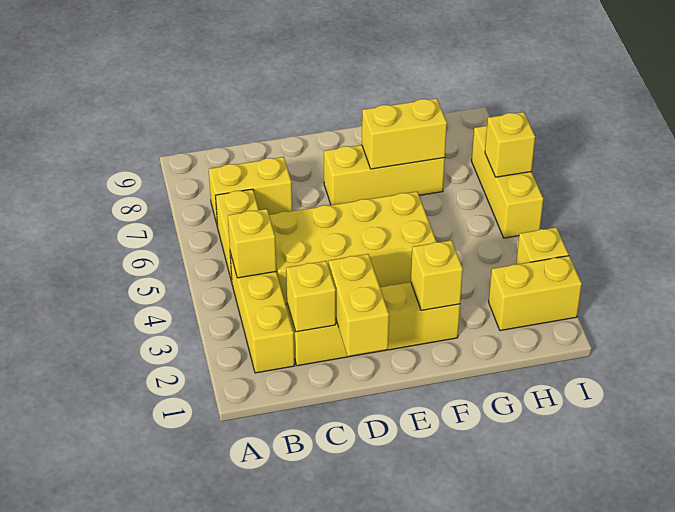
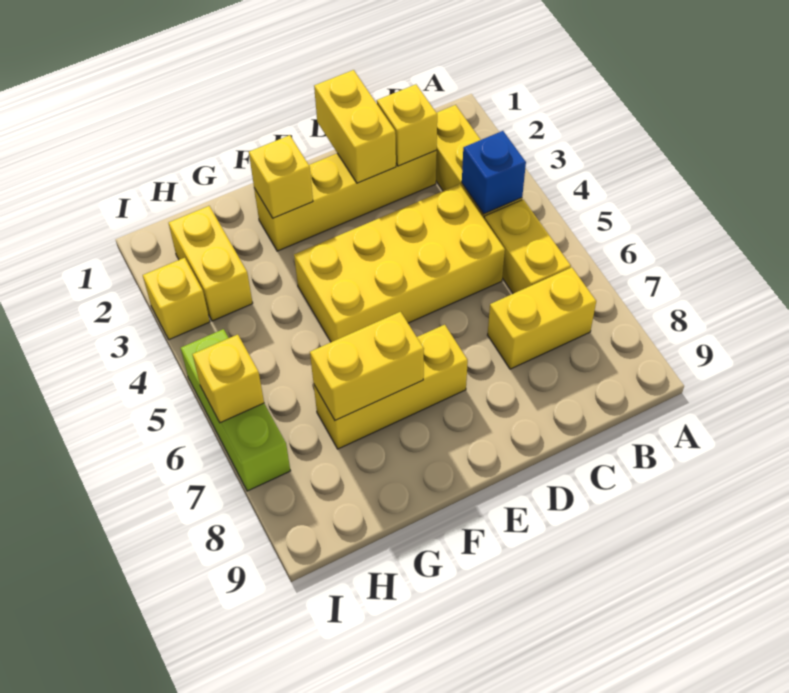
yellow brick B4 level 2 -> blue brick B4 level 2
yellow brick H2:I2 level 1 -> yellow brick H2:H3 level 1
yellow brick I5:I7 level 1 -> lime brick I5:I7 level 1

